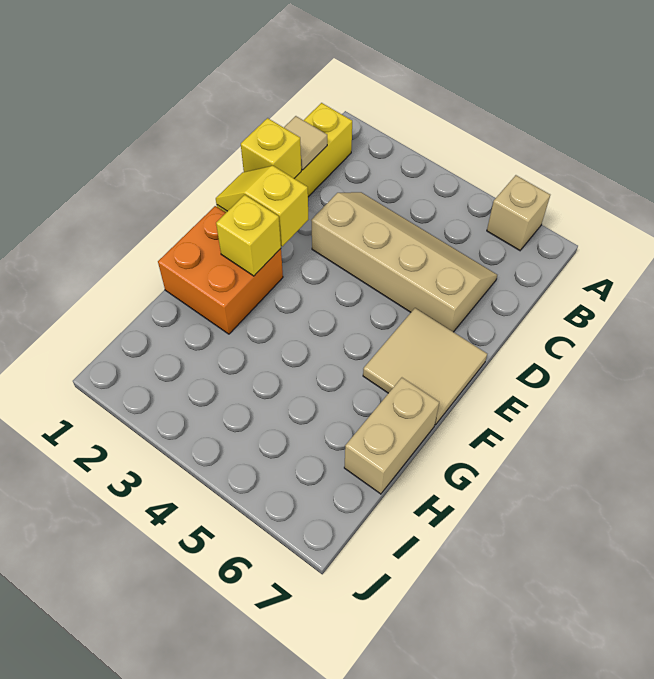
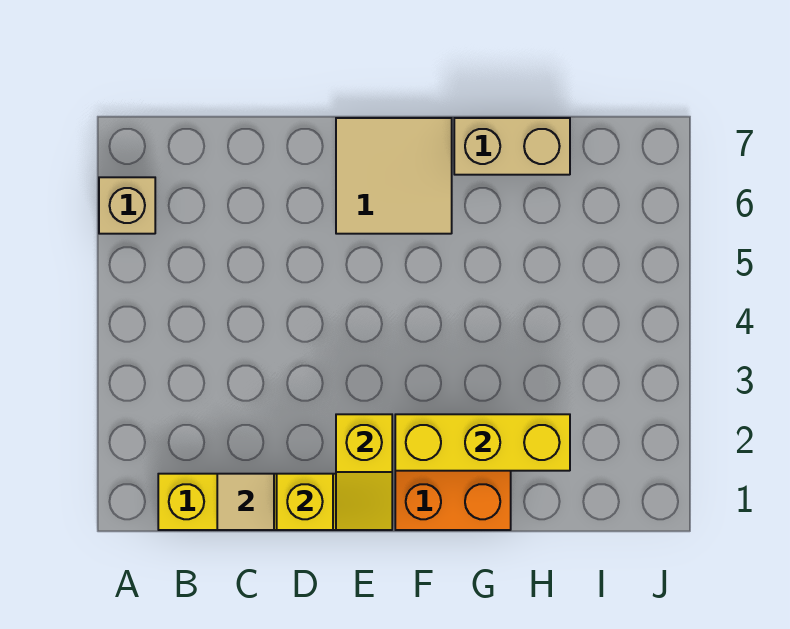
tan slope C3:D6 level 1 top D -> none
yellow brick F2 level 2 -> yellow brick F2:H2 level 2

